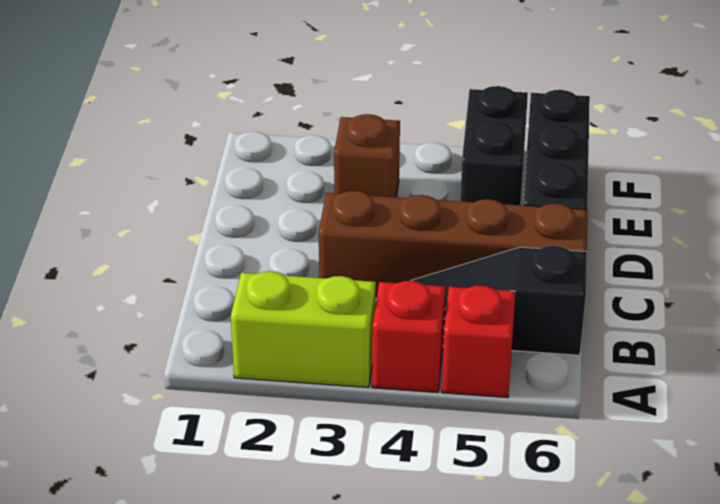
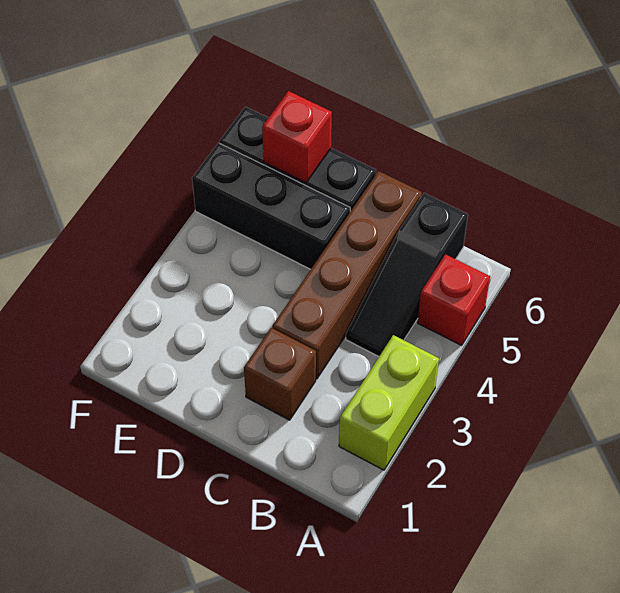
red brick A4 level 1 -> red brick E6 level 2
brown brick E3 level 1 -> brown brick C2 level 1
black brick E5:F5 level 1 -> black brick D5:F5 level 1

